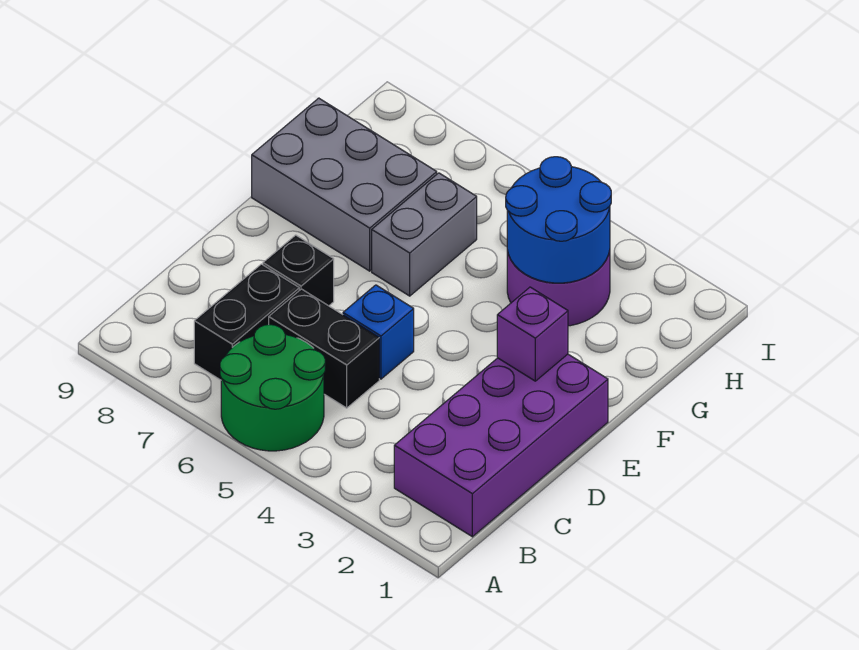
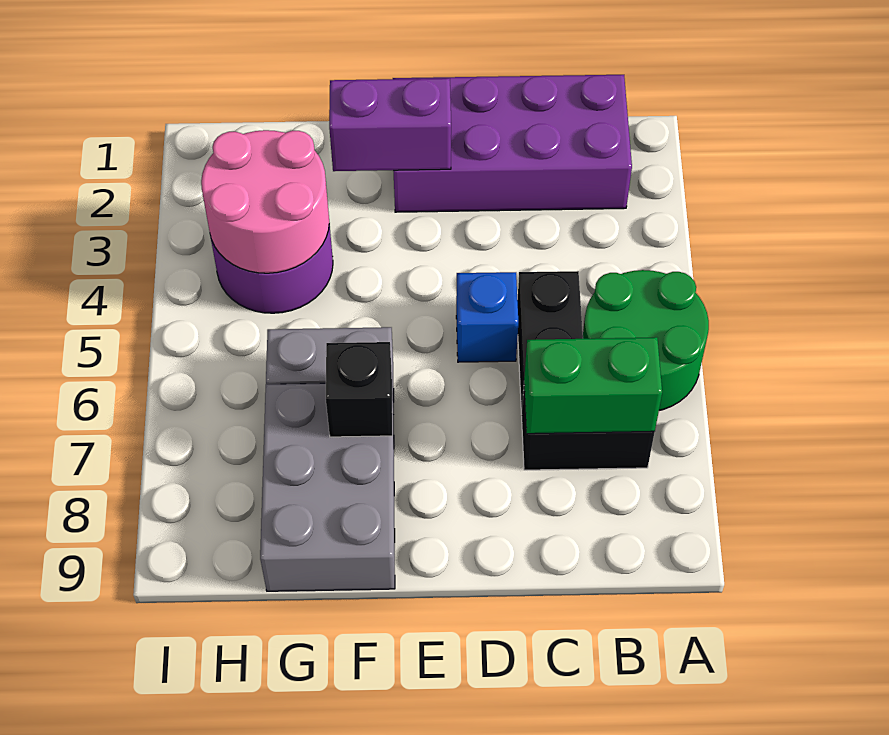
none -> green brick B7:C7 level 2
black brick D7 level 1 -> black brick F7 level 2
purple brick E2 level 2 -> purple brick E2:F2 level 2
blue round brick G3:H4 level 2 -> pink round brick G3:H4 level 2

